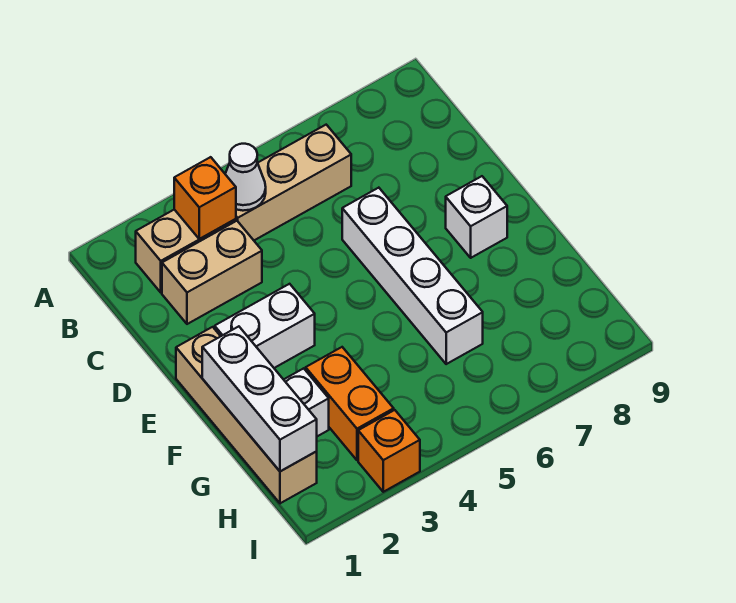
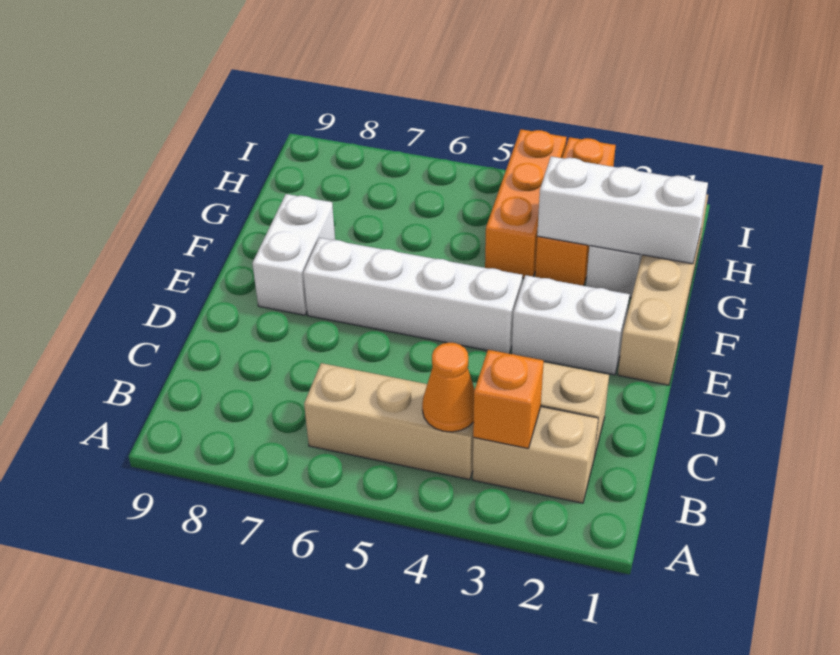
white cone B4 level 2 -> orange cone B4 level 2
white brick D6:G6 level 1 -> white brick E4:E7 level 1
white brick E8 level 1 -> white brick E8:F8 level 1
white brick F1:H1 level 2 -> white brick G1:G3 level 2
none -> orange brick G4:I4 level 1

